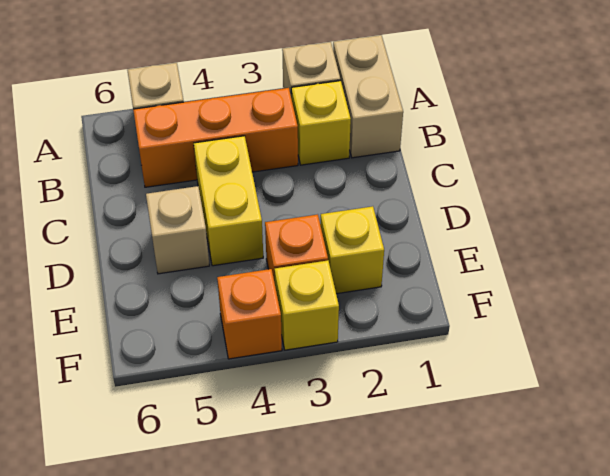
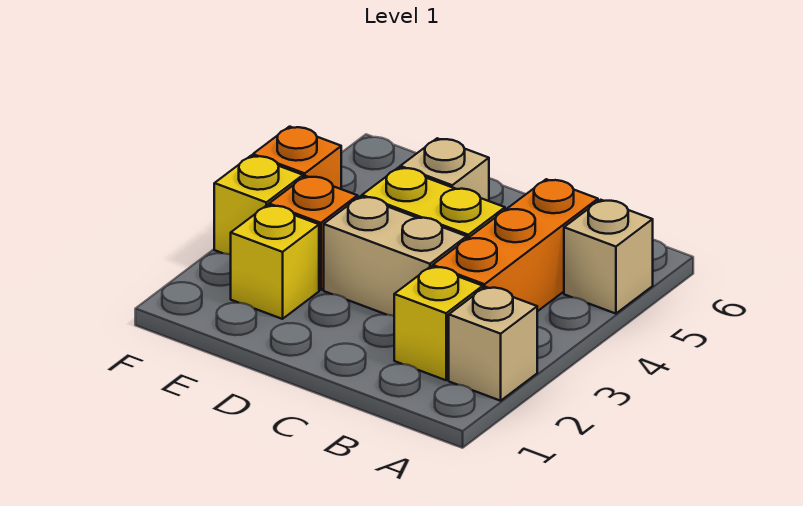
tan brick A1:B1 level 1 -> tan brick C3:D3 level 1

